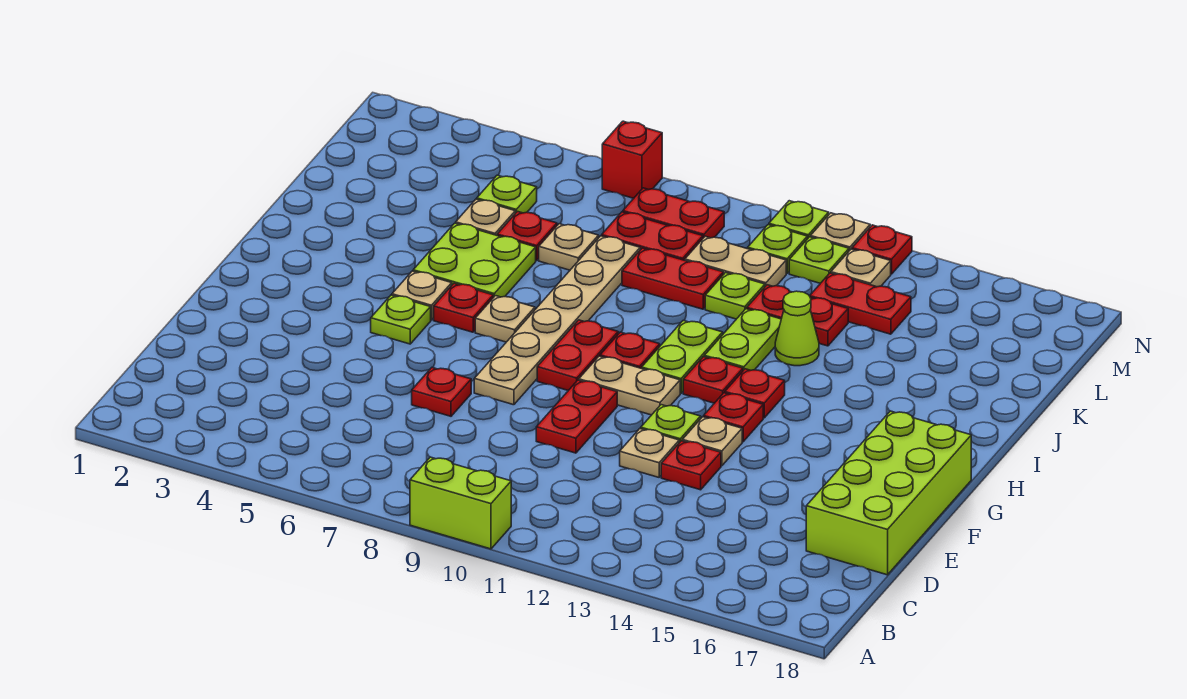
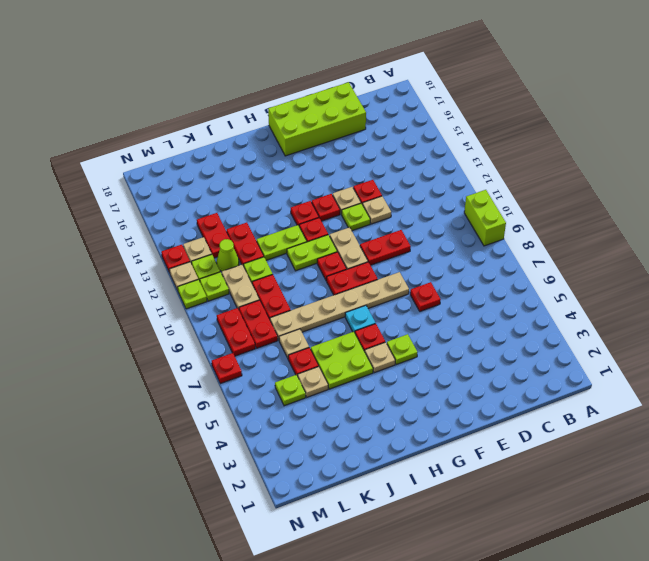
tan plate H7 level 1 -> cyan plate H7 level 1
lime cone J13 level 1 -> lime cone L12 level 1
red brick N7 level 1 -> red plate N7 level 1

